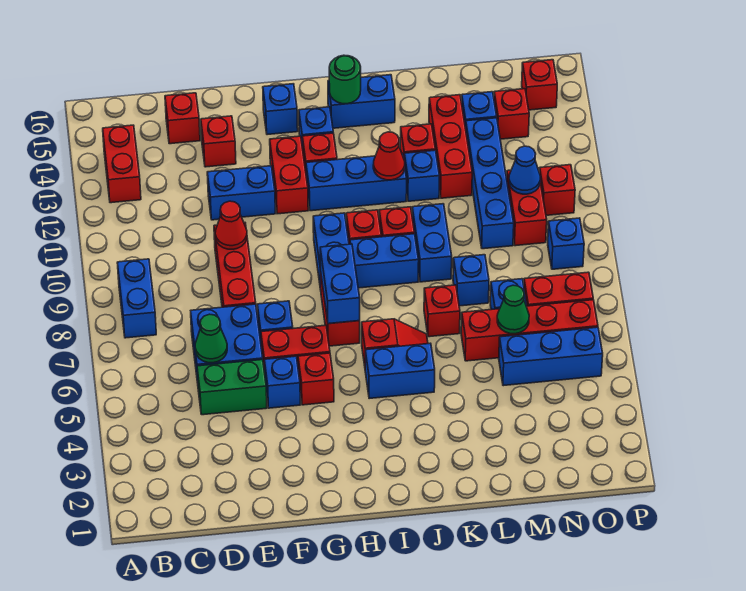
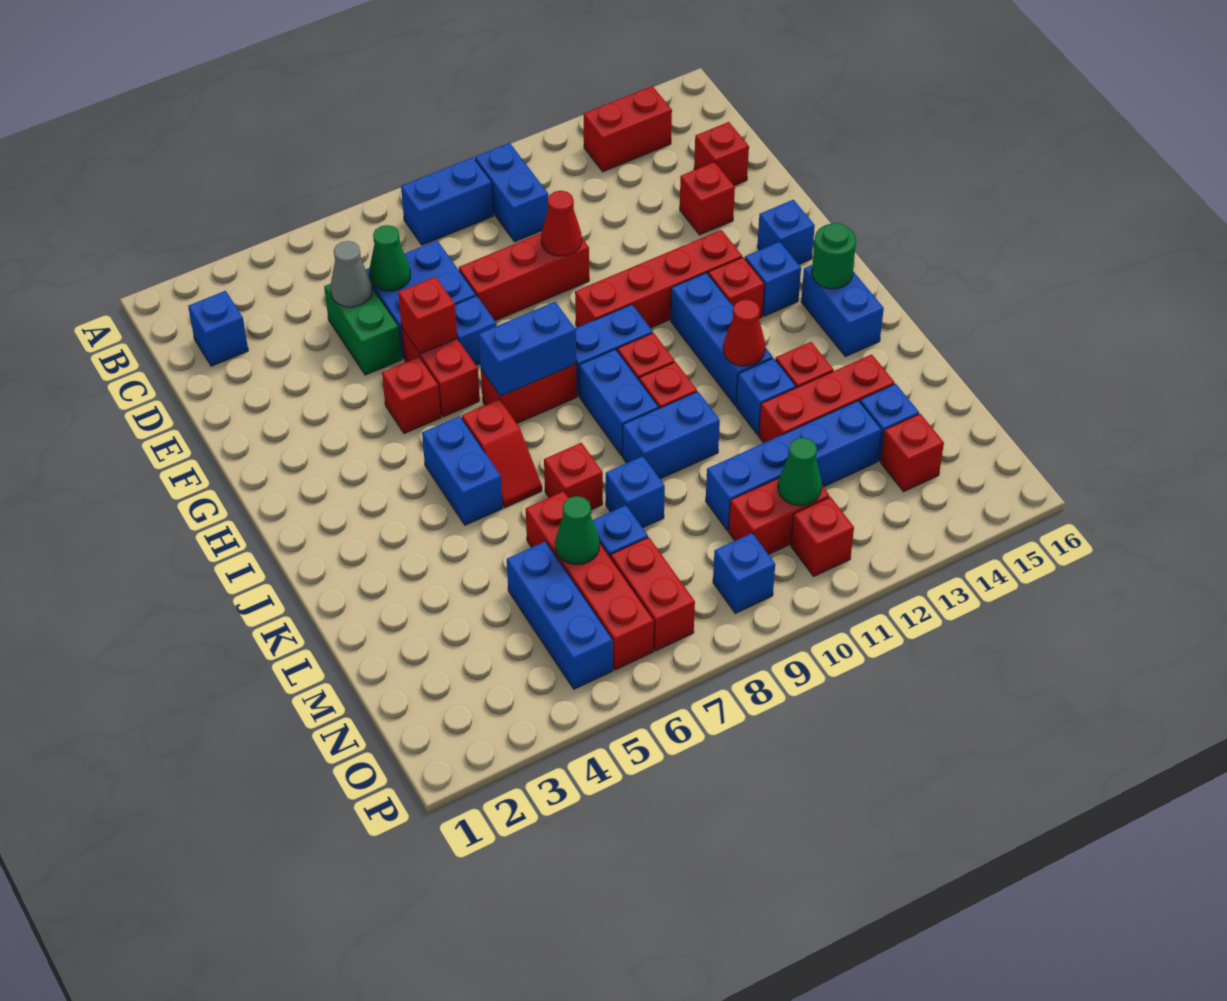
none -> grey cone D5 level 2
blue brick E12:F12 level 1 -> blue brick B10:C10 level 1
blue brick F5 level 1 -> blue brick C2 level 1
red brick G12:G13 level 1 -> red brick G10:G13 level 1
blue cone N11 level 2 -> green cone N11 level 2
red brick O15 level 1 -> red brick F6 level 2

